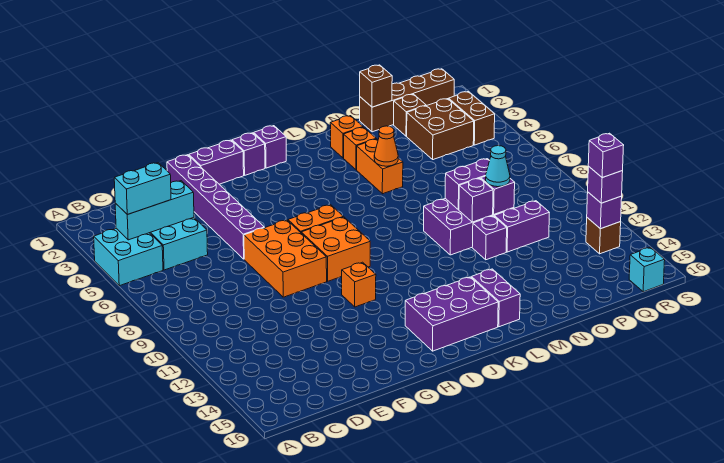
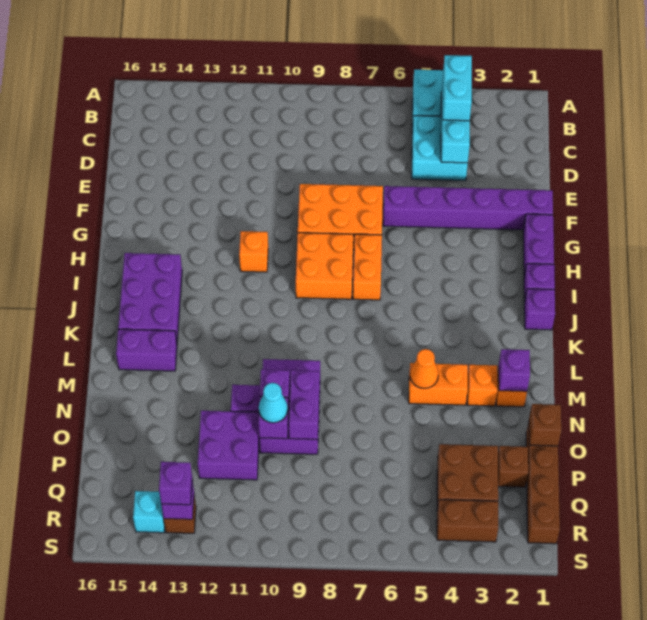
purple brick O11:P11 level 1 -> purple brick O11:P12 level 1
purple brick R13 level 4 -> purple brick M2 level 2
cyan brick R16 level 1 -> cyan brick R14 level 1

